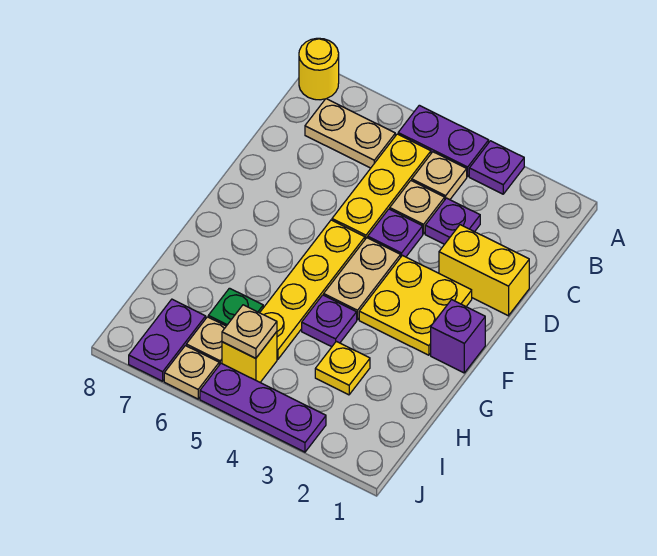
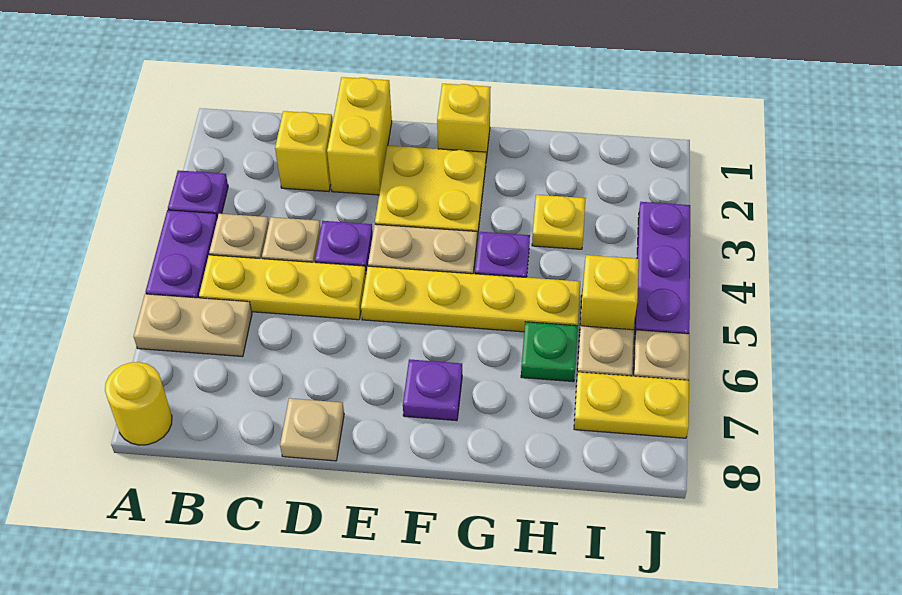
tan plate B6:B7 level 1 -> tan plate A6:B6 level 1
none -> yellow brick C2 level 1
purple plate C3 level 1 -> purple plate F7 level 1
purple brick F1 level 1 -> yellow brick F1 level 1
tan plate I5 level 2 -> tan plate D8 level 1
purple plate I7:J7 level 1 -> yellow plate I7:J7 level 1

